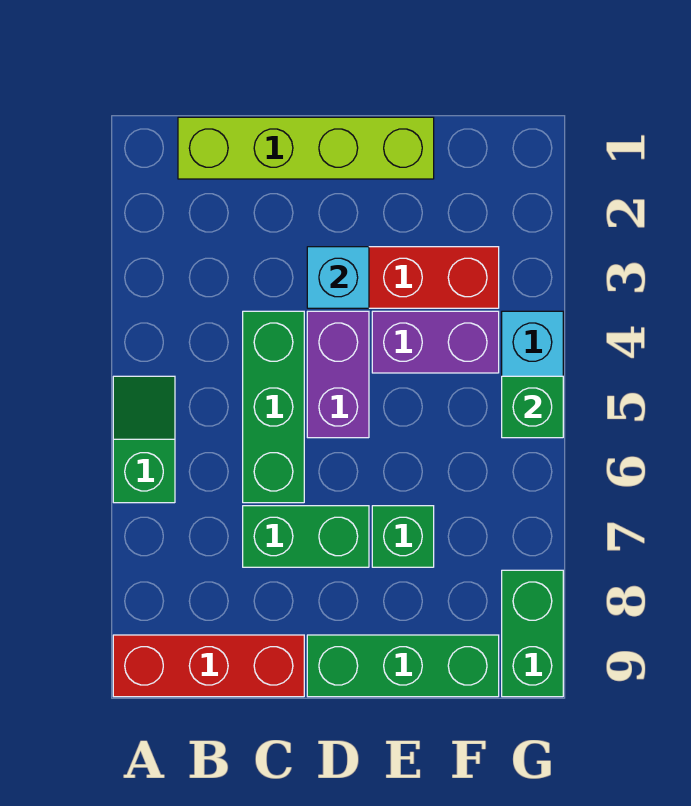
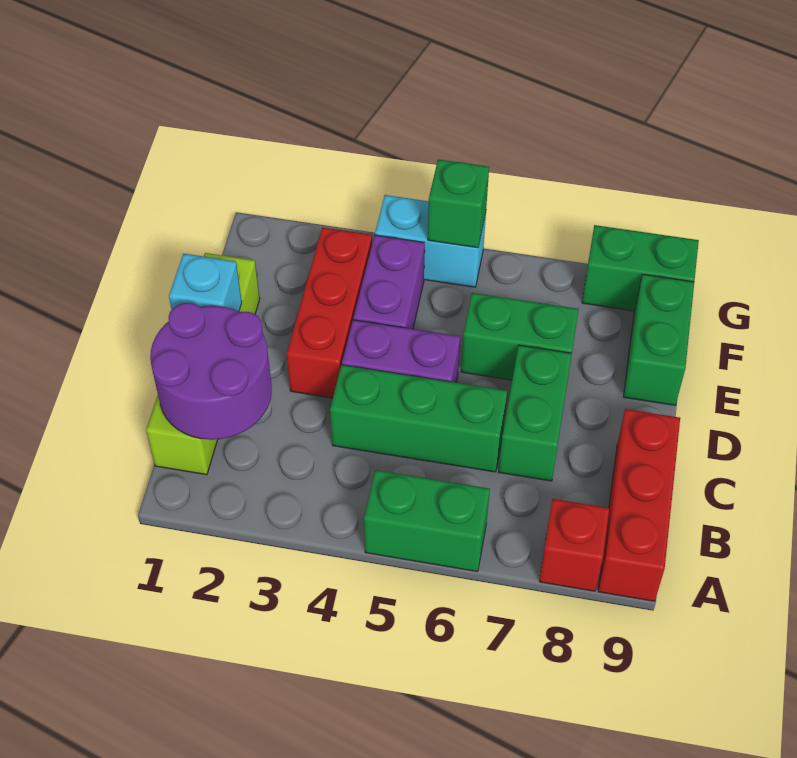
green slope A5:A6 level 1 top 6 -> green brick A5:A6 level 1
none -> red brick A8 level 1
none -> purple round brick B1:C2 level 2
cyan brick D3 level 2 -> cyan brick D1 level 2
green brick D9:F9 level 1 -> green brick E9:F9 level 1
green brick E7 level 1 -> green brick E6:E7 level 1

